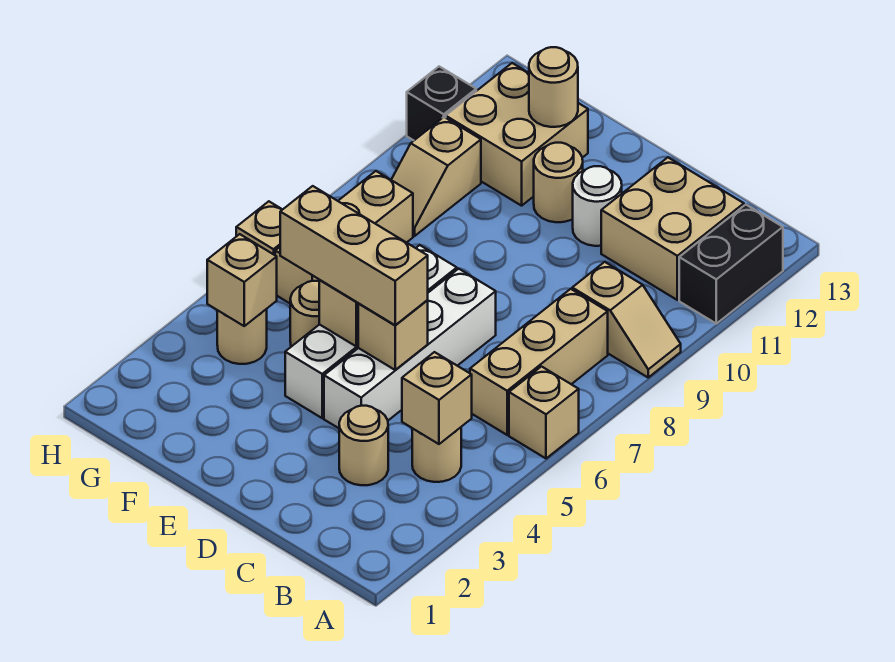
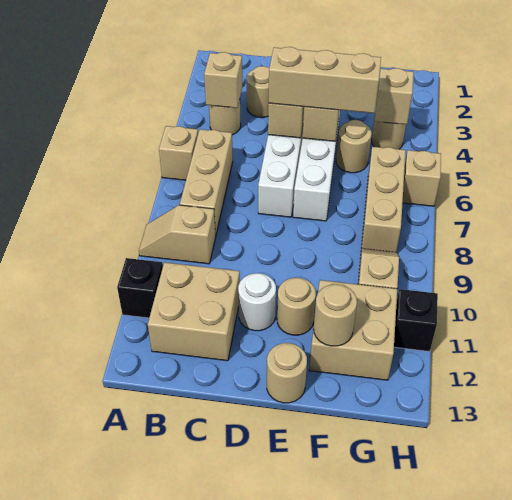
black brick A11:A12 level 1 -> black brick A11 level 1
none -> tan round brick E13 level 1

